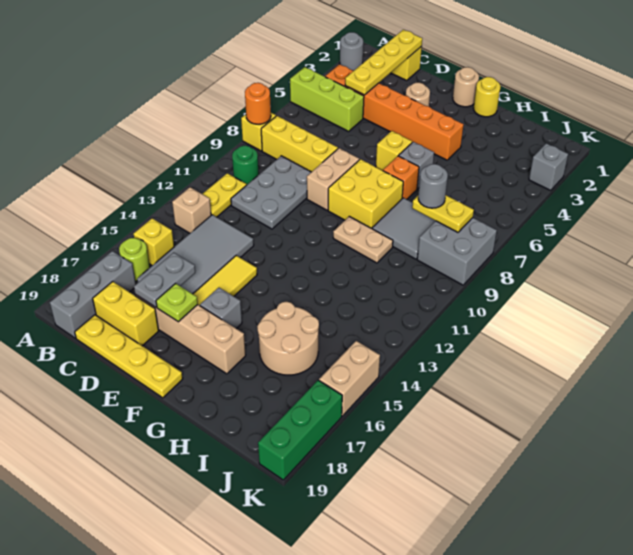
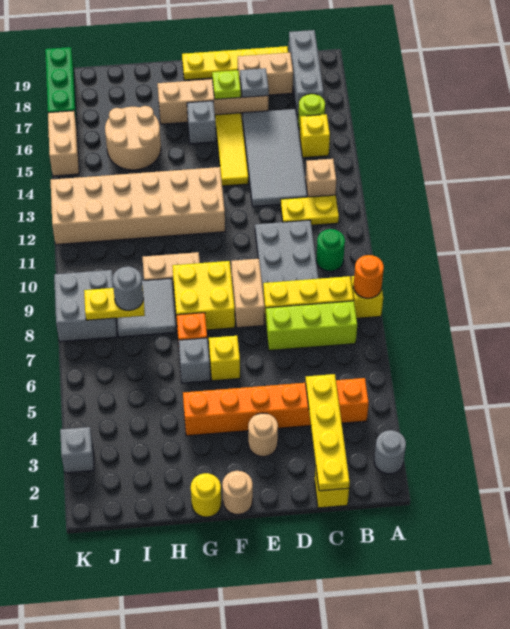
lime brick A5:C5 level 1 -> lime brick B7:D7 level 1
yellow plate B11:B12 level 1 -> yellow plate B12:C12 level 1
yellow brick C18:D18 level 1 -> tan brick C18:D18 level 1
grey plate D16:D17 level 2 -> grey plate D17 level 2
none -> tan brick F12:K13 level 1

